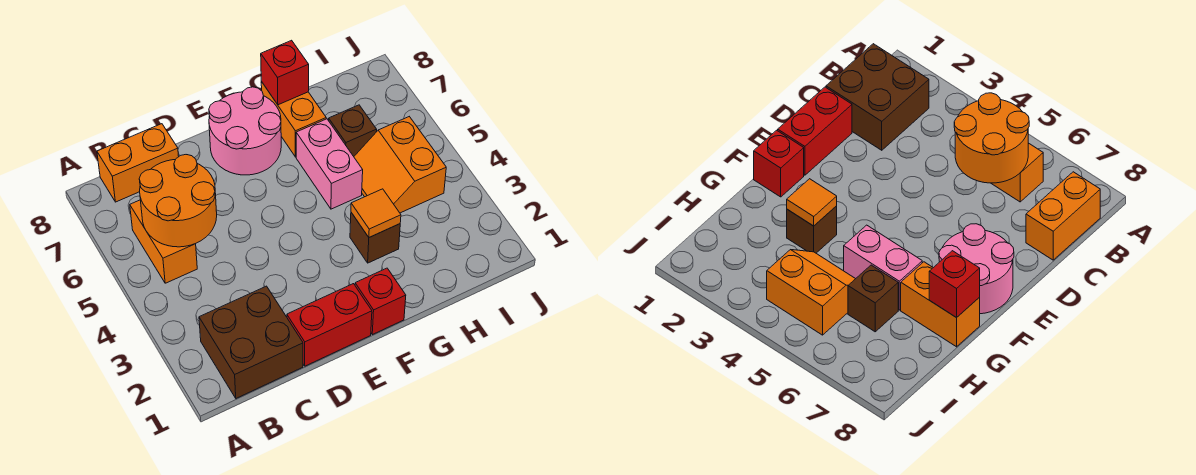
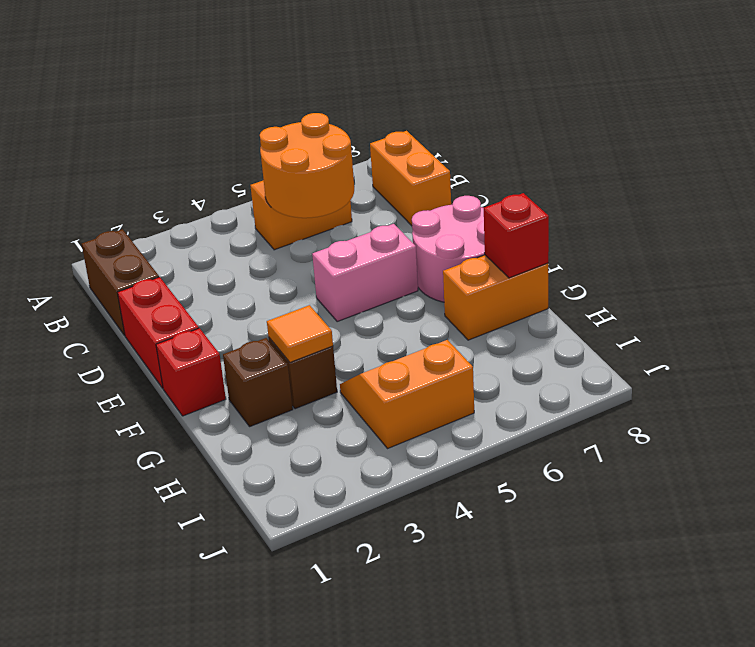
brown brick B1:C2 level 1 -> brown brick B1:C1 level 1
pink brick G5:G6 level 1 -> pink brick E5:E6 level 1
brown brick H6 level 1 -> brown brick G2 level 1

